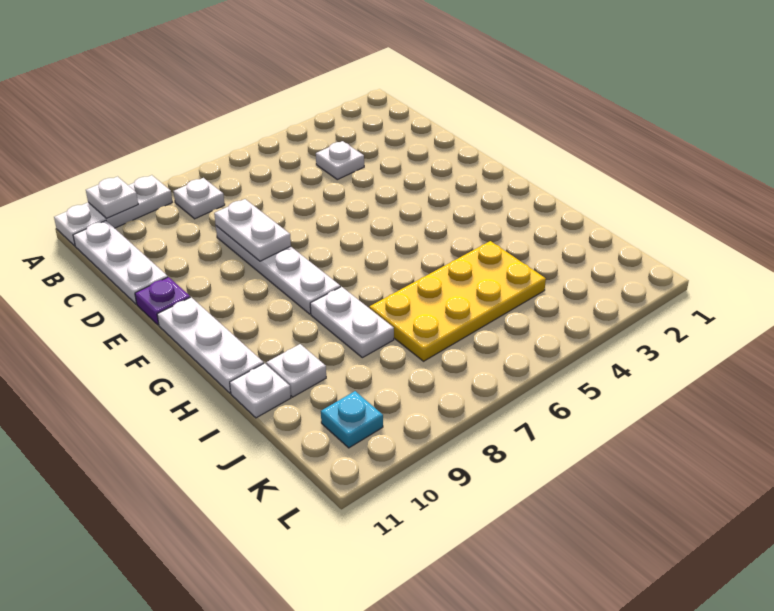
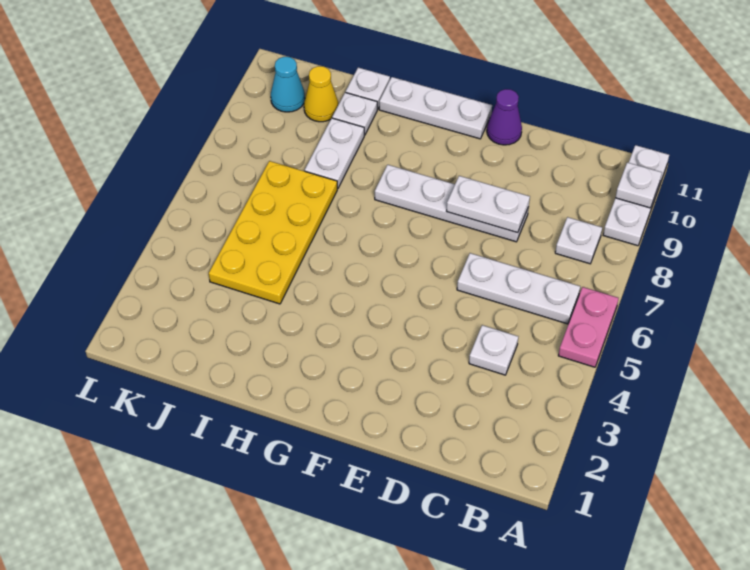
none -> pink plate A5:A6 level 1
white plate B11:D11 level 1 -> white plate B6:D6 level 1
purple plate E11 level 1 -> purple cone E11 level 1
white plate H8:I8 level 1 -> white plate I8:I9 level 1
none -> yellow cone J10 level 1
cyan plate K10 level 1 -> cyan cone K10 level 1

